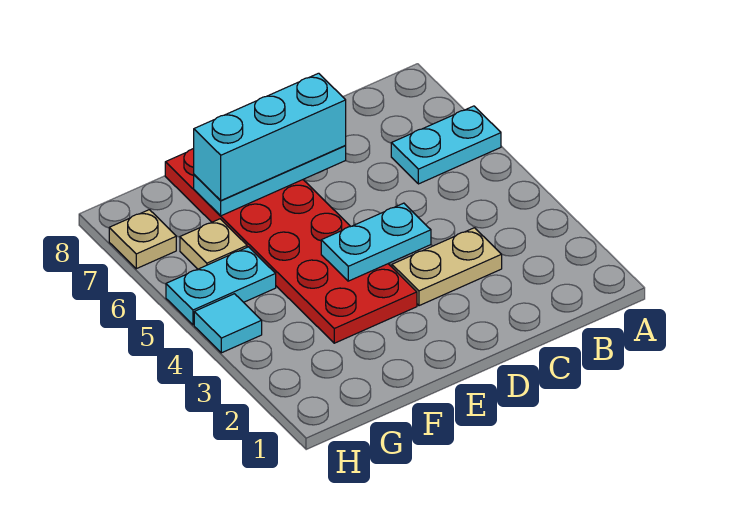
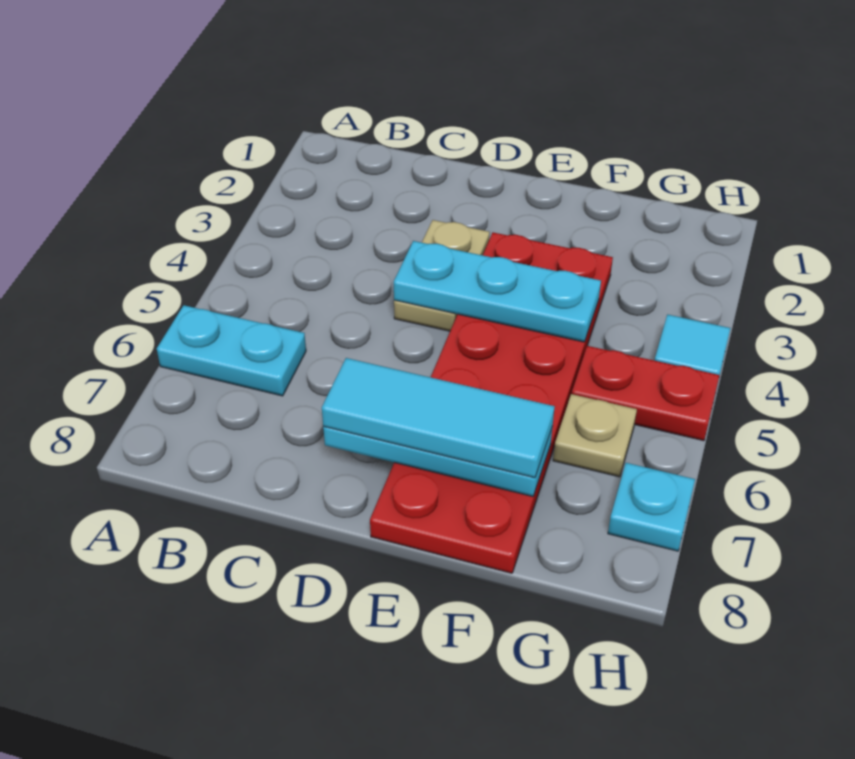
tan plate C3:D3 level 1 -> tan plate D3:D4 level 1
cyan plate D4:E4 level 2 -> cyan plate D4:F4 level 2
cyan brick D7:F7 level 3 -> cyan tile D7:F7 level 3
cyan plate G5:H5 level 1 -> red plate G5:H5 level 1
tan plate H7 level 1 -> cyan plate H7 level 1

